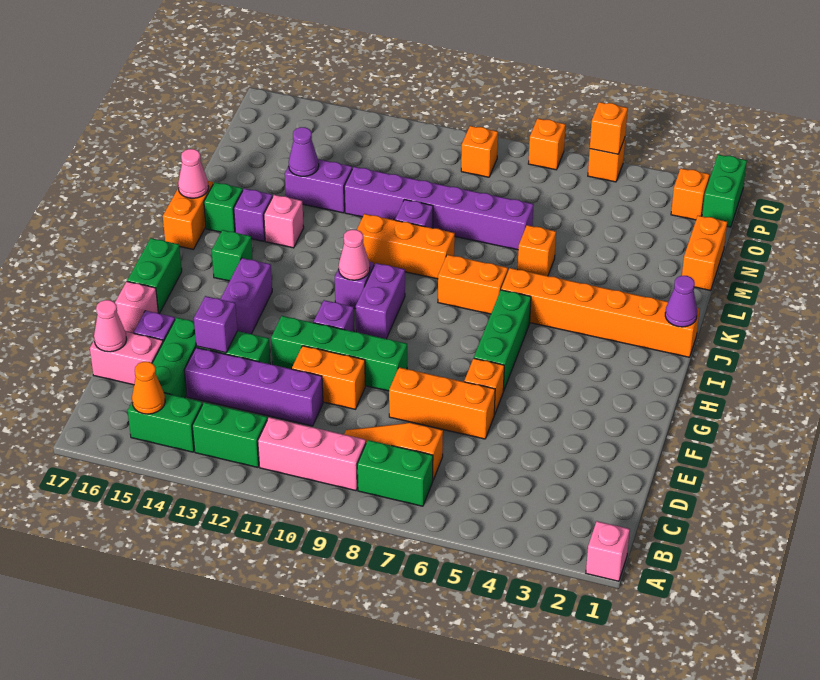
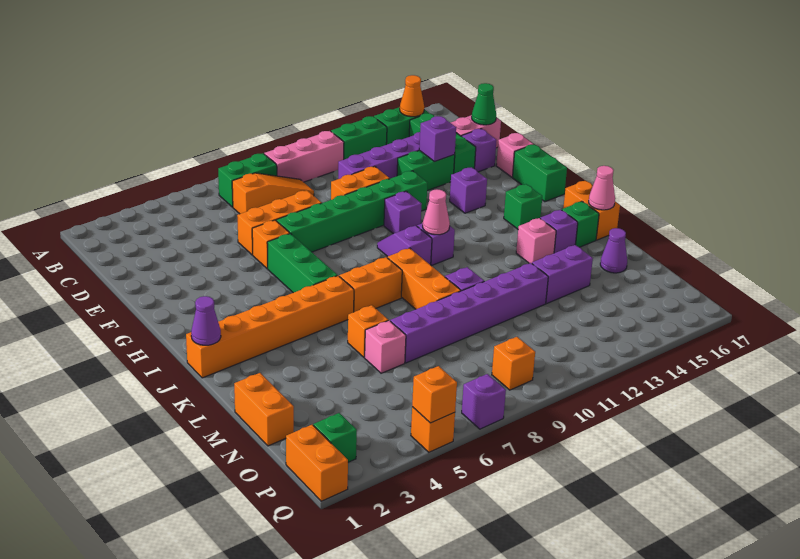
pink brick A1 level 1 -> pink brick M6 level 1
pink cone D17 level 2 -> green cone D17 level 2
green brick F9:F12 level 1 -> green brick F7:F12 level 1
purple brick G14:H14 level 1 -> purple brick G14 level 1
purple brick H10:I10 level 1 -> purple slope H10:I10 level 1 top I
orange brick K9:K11 level 1 -> orange brick J9:L9 level 1
purple cone M14 level 2 -> purple cone M16 level 1
green brick P1:Q1 level 1 -> orange brick P1:Q1 level 1
orange brick P2 level 1 -> green brick P2 level 1
orange brick Q7 level 1 -> purple brick Q7 level 1

